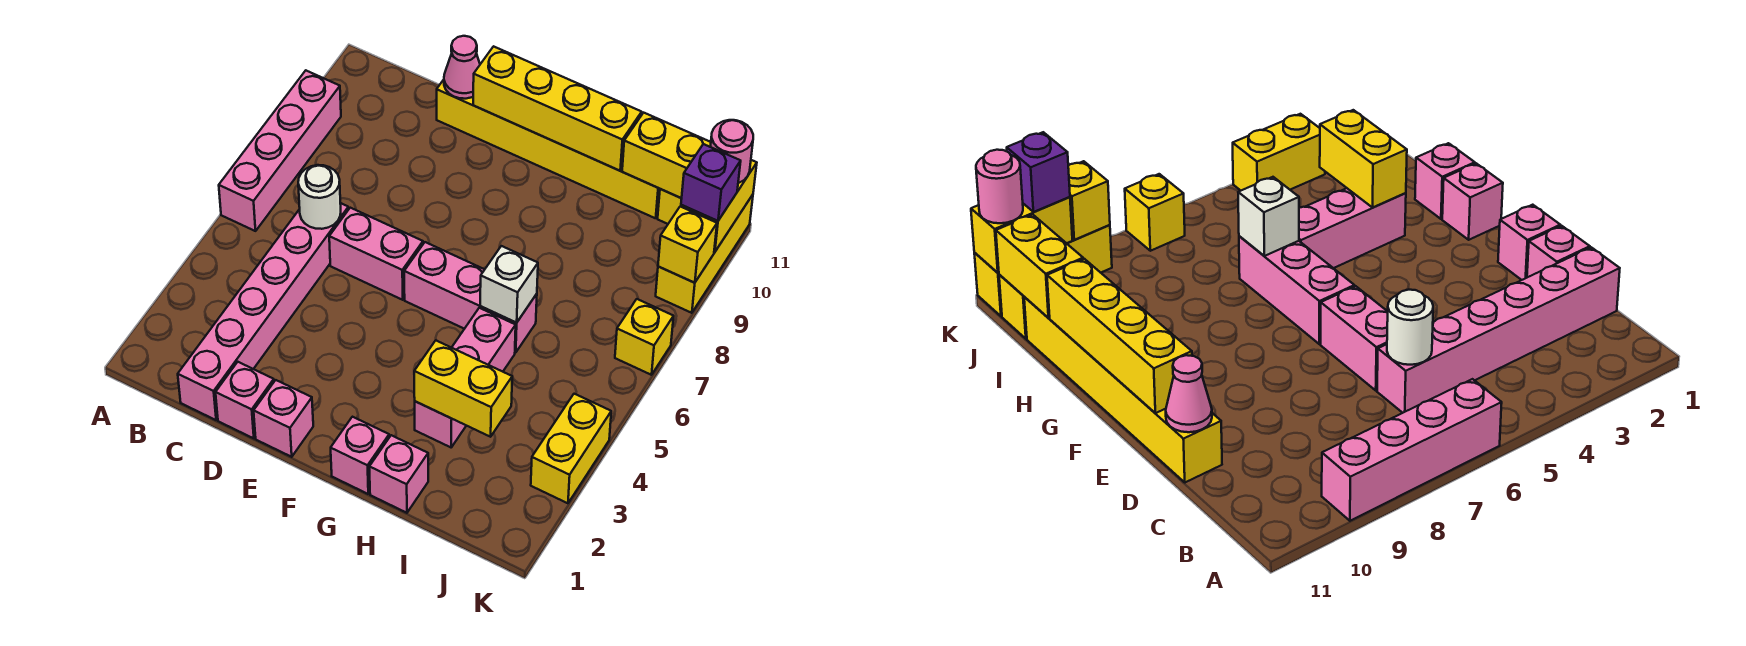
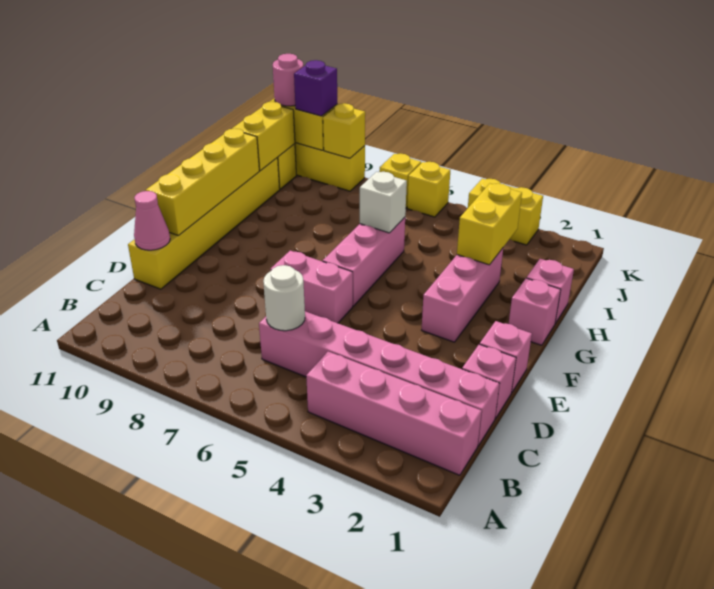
pink brick A6:A9 level 1 -> pink brick B1:B4 level 1
pink brick D6:E6 level 1 -> pink brick E6:E7 level 1
pink brick H3:H5 level 1 -> pink brick F3:H3 level 1
none -> yellow brick K6 level 1

